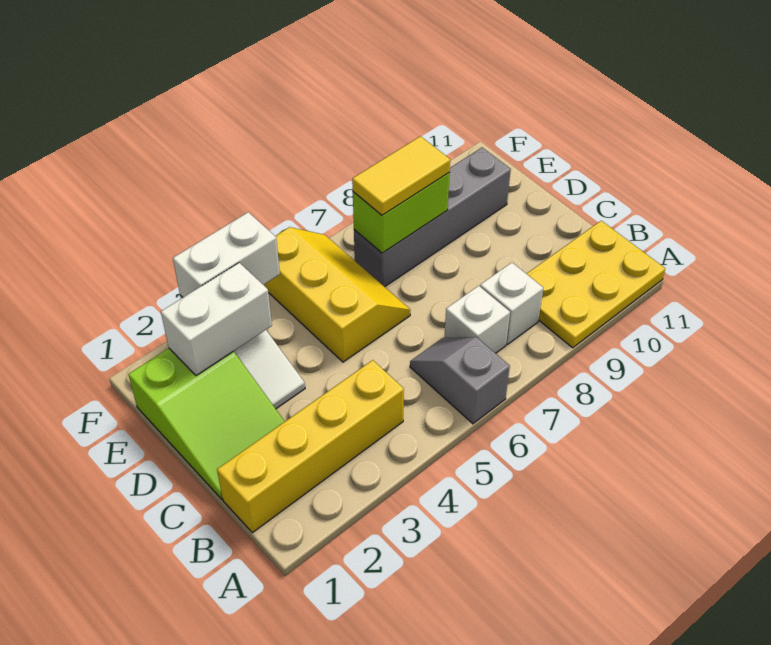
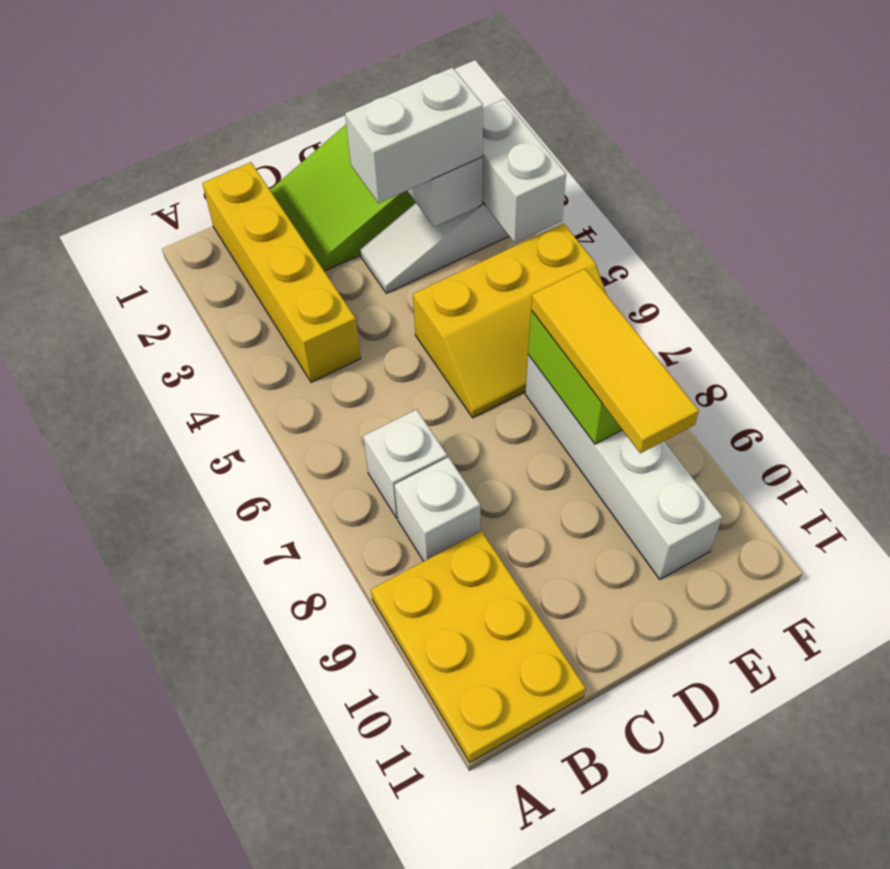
grey slope A6:B6 level 1 top A -> none
none -> white brick D3:E3 level 3
grey brick E7:E10 level 1 -> white brick E7:E10 level 1
yellow tile E7:E8 level 3 -> yellow tile E7:E9 level 3

